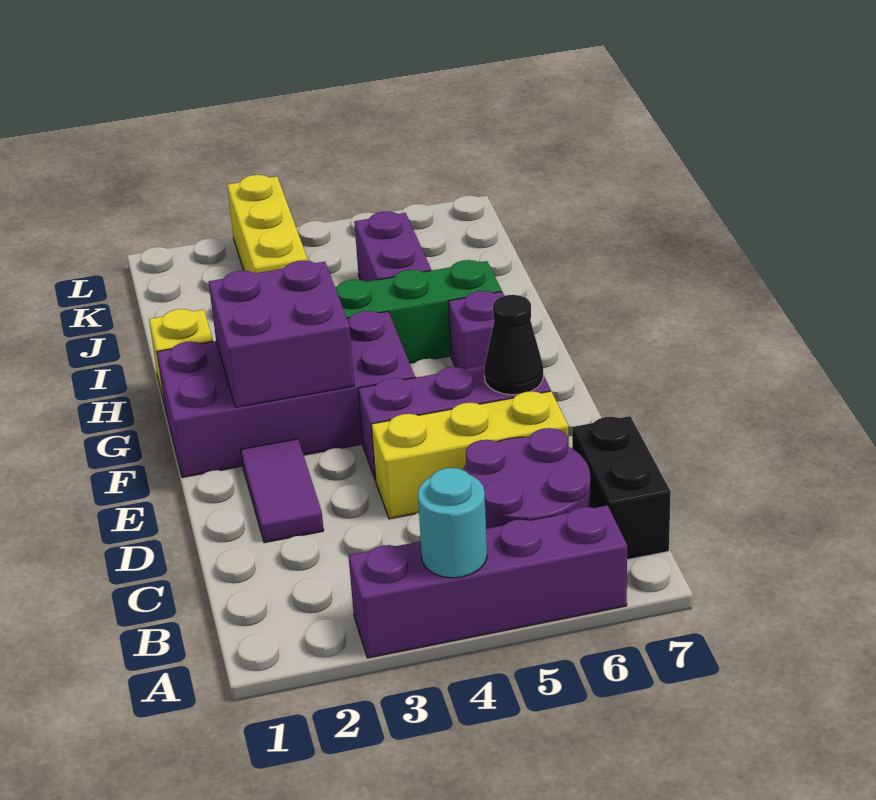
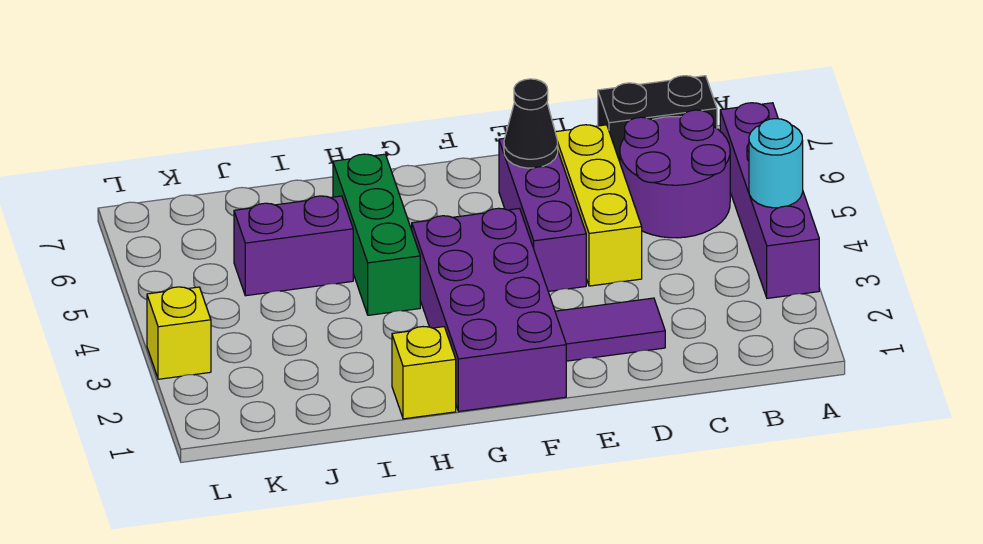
purple brick F2:G3 level 2 -> none
purple brick G6 level 1 -> none
yellow brick J3:L3 level 1 -> yellow brick L3 level 1

